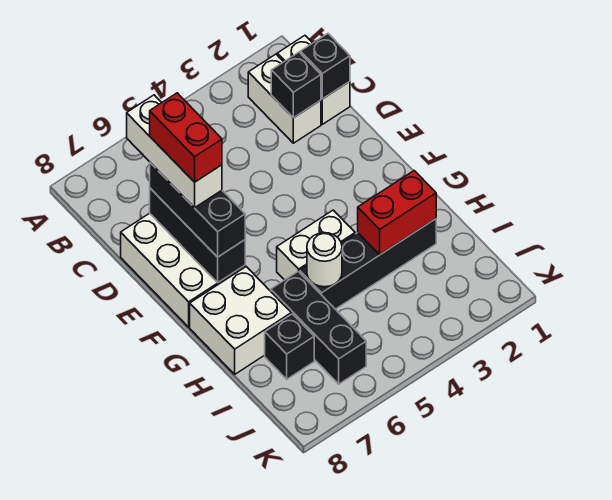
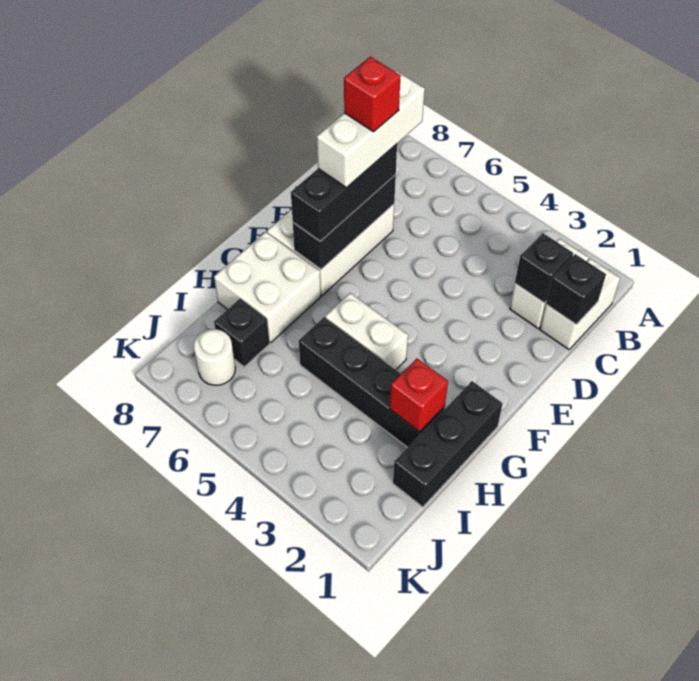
red brick D7:E7 level 5 -> red brick D7 level 5
red brick H2:H3 level 2 -> red brick H2 level 2
white round brick H5 level 2 -> white round brick J7 level 1
black brick H6:J6 level 1 -> black brick G1:I1 level 1

